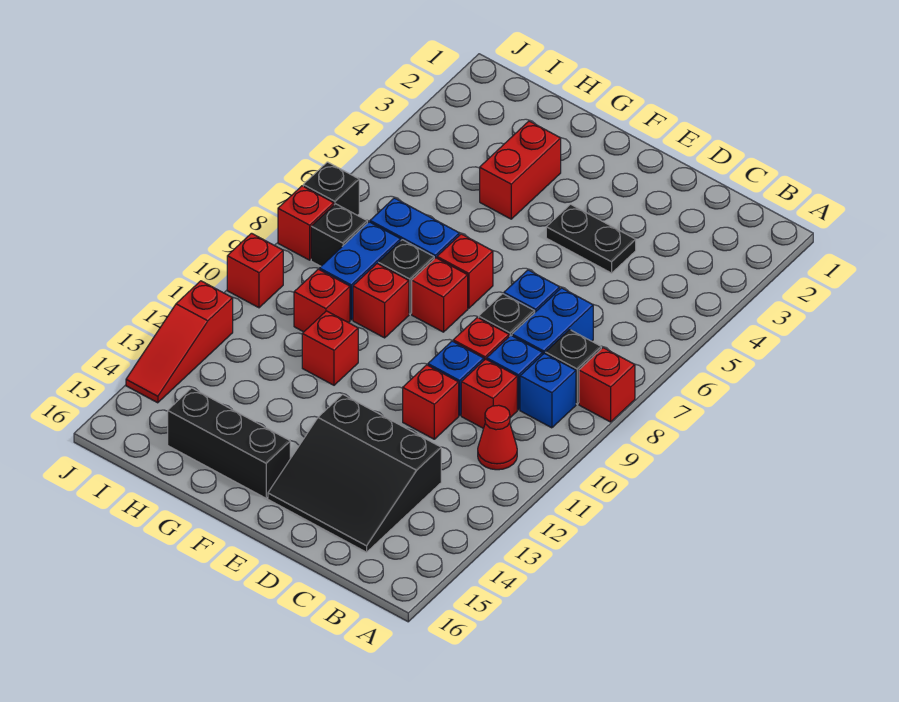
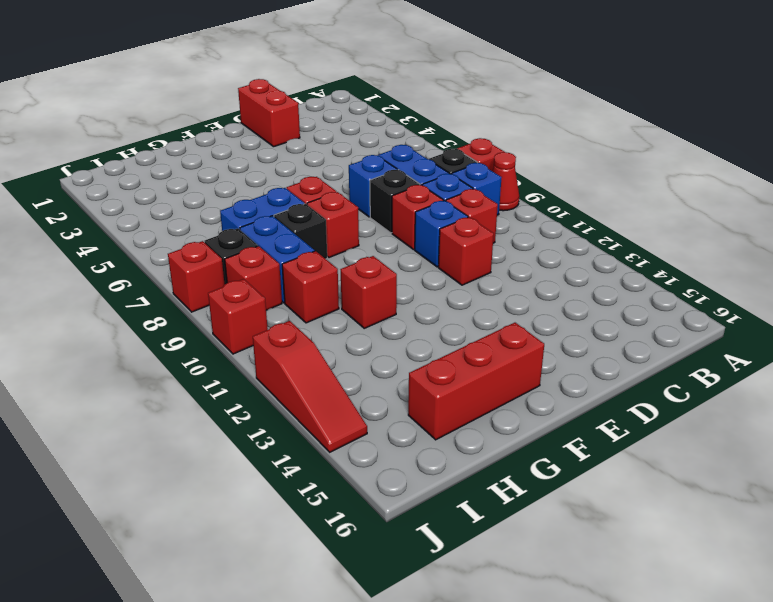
red cone B11 level 1 -> red cone A9 level 1
black slope C13:E15 level 1 top 13 -> none
black plate D4:E4 level 1 -> none
black brick F15:H15 level 1 -> red brick F15:H15 level 1
red brick G3:G4 level 1 -> red brick D1:D2 level 1
red brick G9 level 1 -> red brick I9 level 1
black brick J7 level 1 -> none

